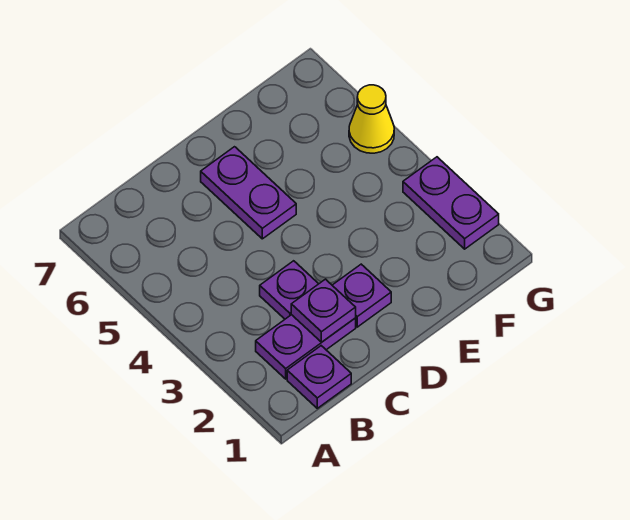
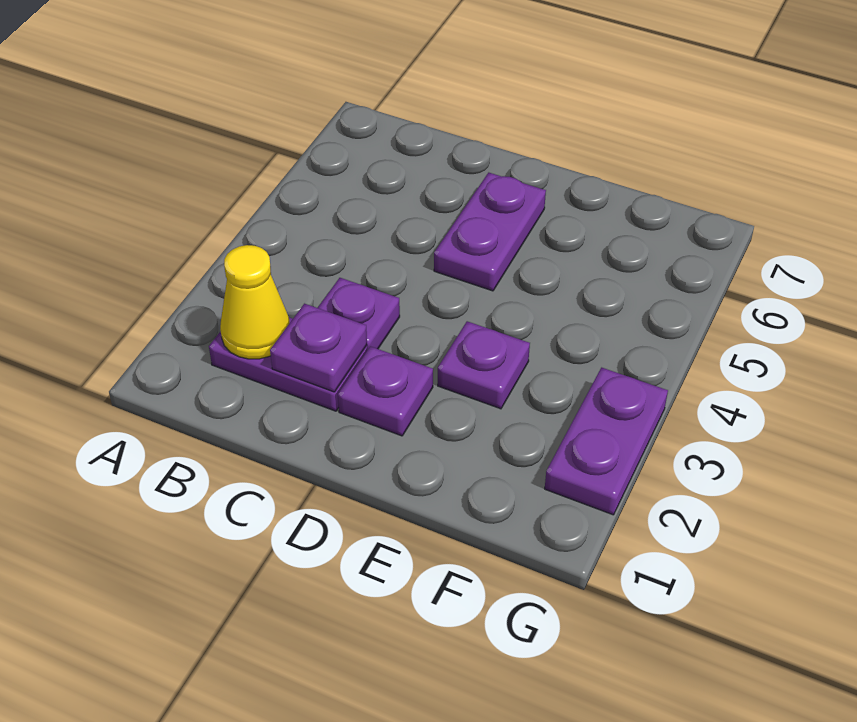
purple plate B1 level 1 -> purple plate E3 level 1
yellow cone G5 level 1 -> yellow cone B2 level 2

